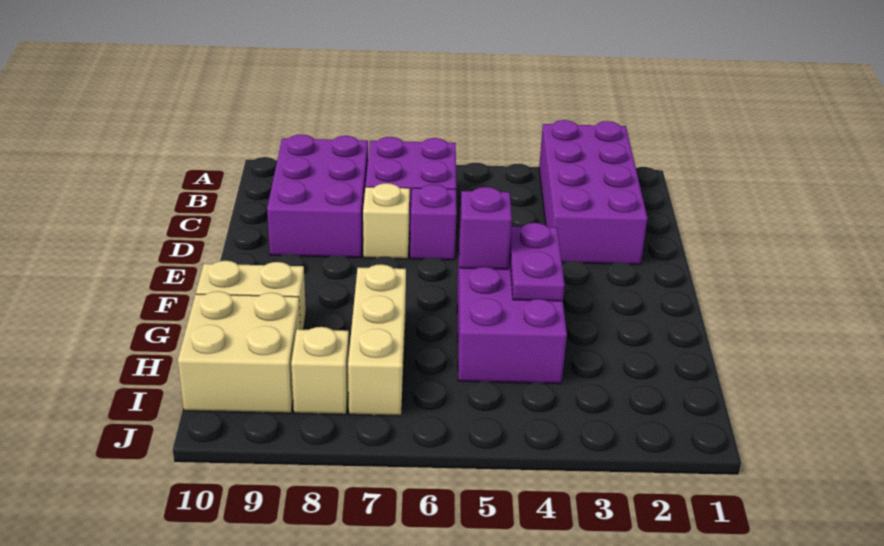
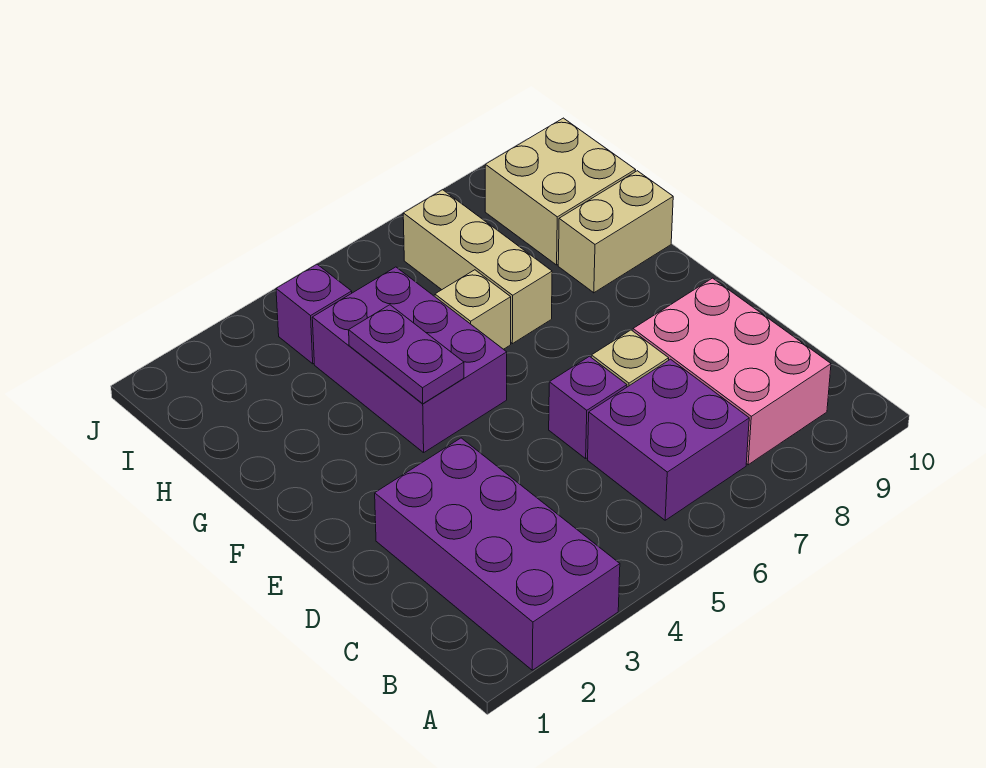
purple brick B8:D9 level 1 -> pink brick B8:D9 level 1
purple brick F5 level 2 -> purple brick I4 level 1
tan brick I8 level 1 -> tan brick G6 level 1

